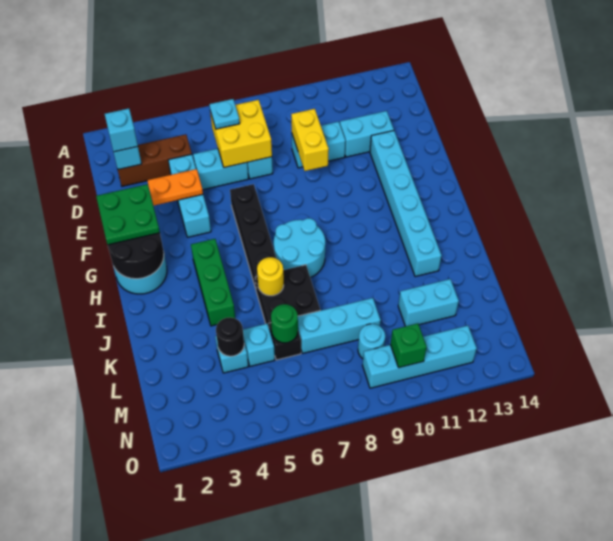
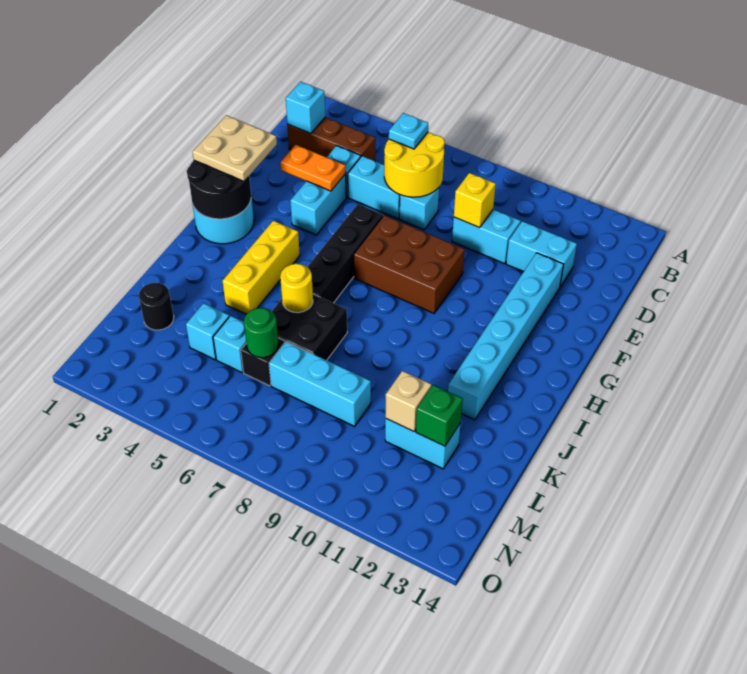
cyan brick C2 level 3 -> none
yellow brick C6:D7 level 2 -> yellow round brick C6:D7 level 2
yellow brick D9:E9 level 2 -> yellow brick D9 level 2
green plate F1:G2 level 3 -> tan plate F1:G2 level 3
none -> brown brick F7:G9 level 1
green brick H4:J4 level 1 -> yellow brick H4:J4 level 1
cyan round brick H7:I8 level 1 -> none
black round brick L4 level 2 -> black round brick L2 level 1
none -> tan brick L11 level 2
cyan round brick M9 level 1 -> none
cyan brick N9:N12 level 1 -> none
green brick N10 level 2 -> green brick L12 level 2

